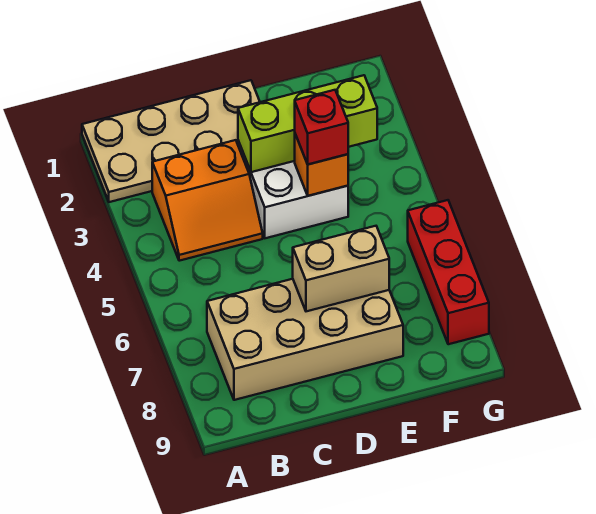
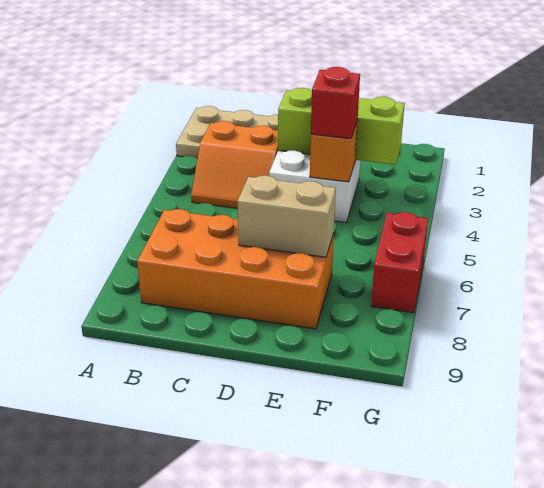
tan brick B7:E8 level 1 -> orange brick B7:E8 level 1
red brick G6:G8 level 1 -> red brick G6:G7 level 1

